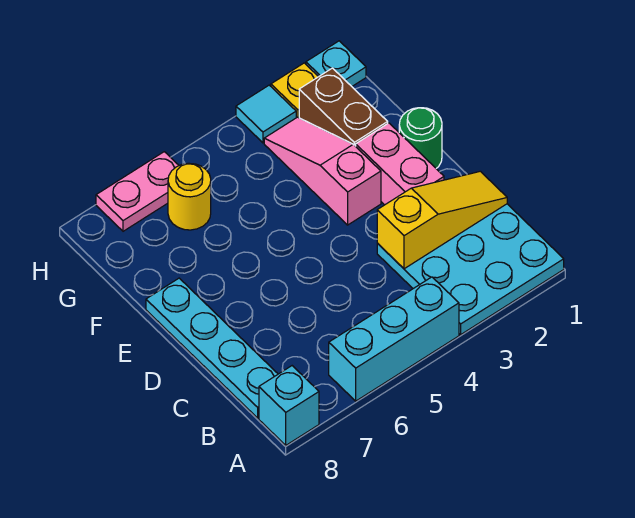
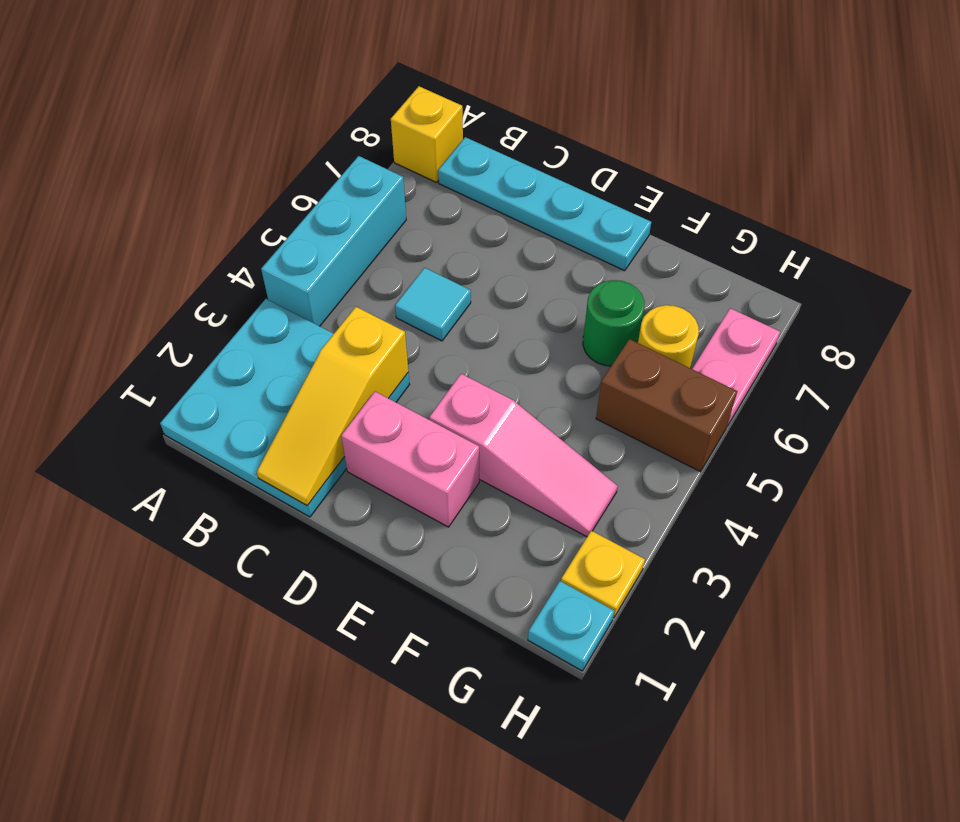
cyan brick A8 level 1 -> yellow brick A8 level 1
green round brick E1 level 1 -> green round brick F6 level 1
brown brick F2:G2 level 1 -> brown brick G5:H5 level 1
cyan tile H3 level 1 -> cyan tile C5 level 1

